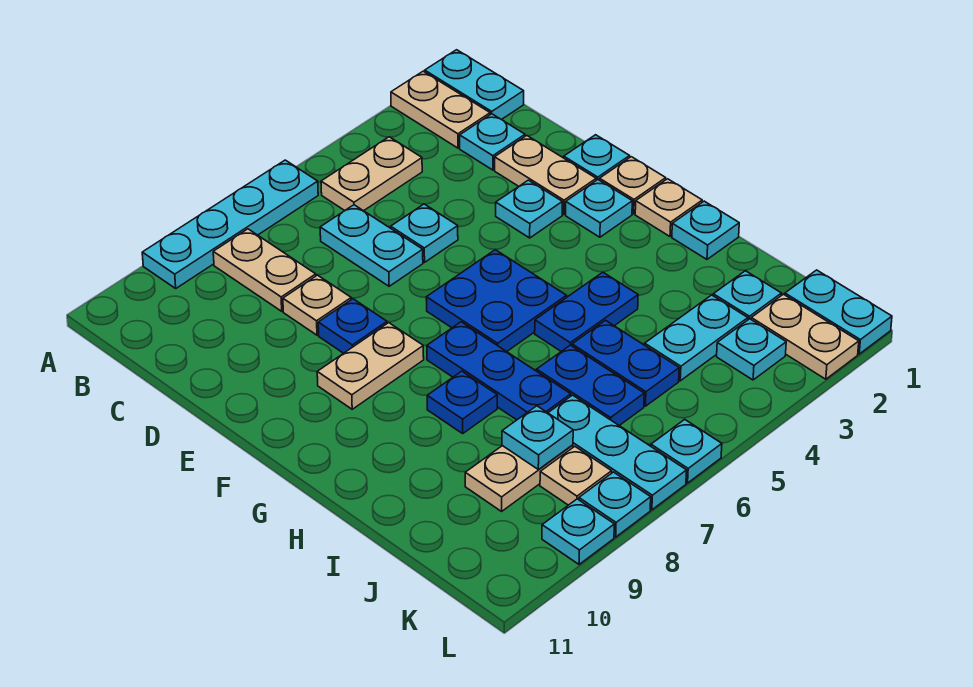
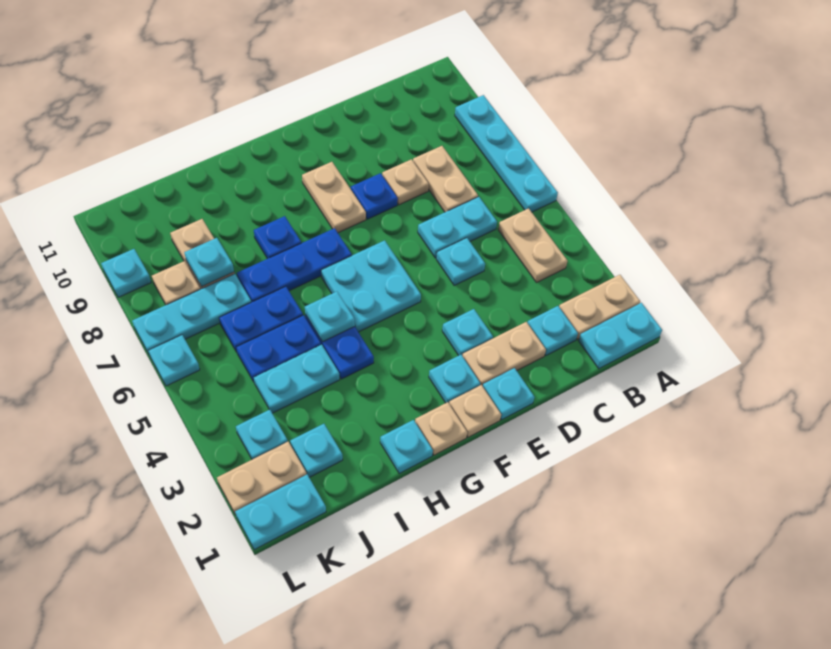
tan plate B8:C8 level 1 -> tan plate C7:C8 level 1
blue plate F5:G6 level 1 -> cyan plate F5:G6 level 1
cyan plate J3:J4 level 1 -> cyan plate I4:J4 level 1
cyan plate L8 level 1 -> cyan plate H5 level 2

